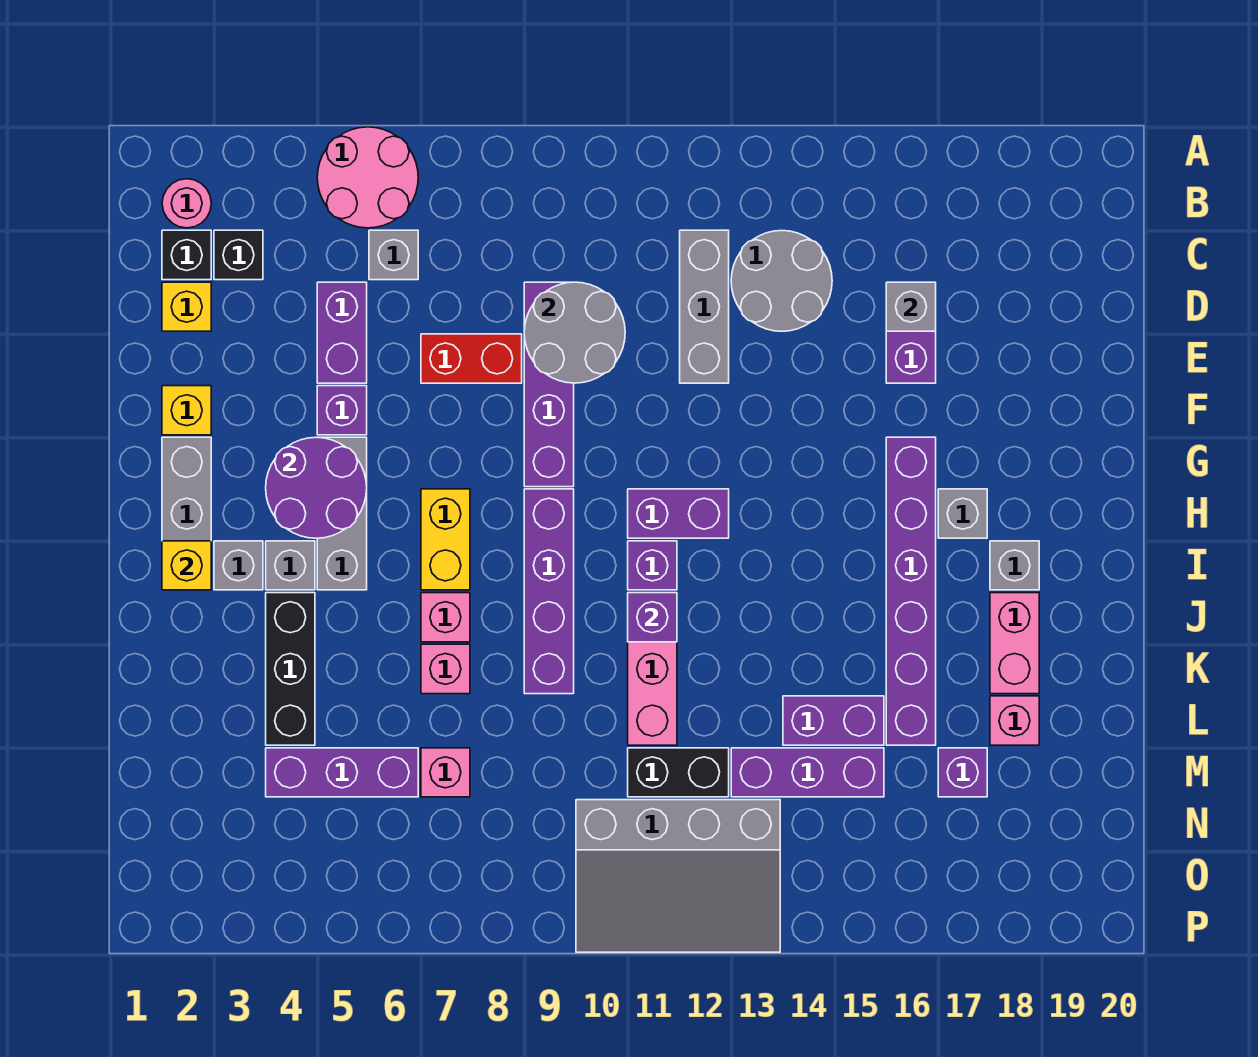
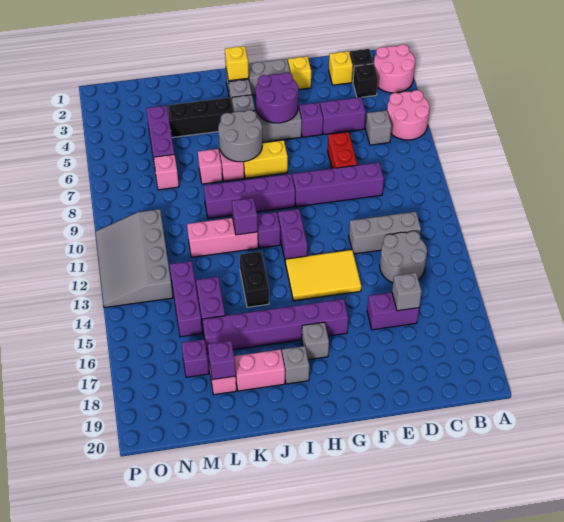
pink round brick B2 level 1 -> pink round brick A2:B3 level 1
grey round brick D9:E10 level 2 -> grey round brick I6:J7 level 2
none -> yellow tile F13:H14 level 1
none -> purple brick L18 level 2
black brick M11:M12 level 1 -> black brick J13:J14 level 1

